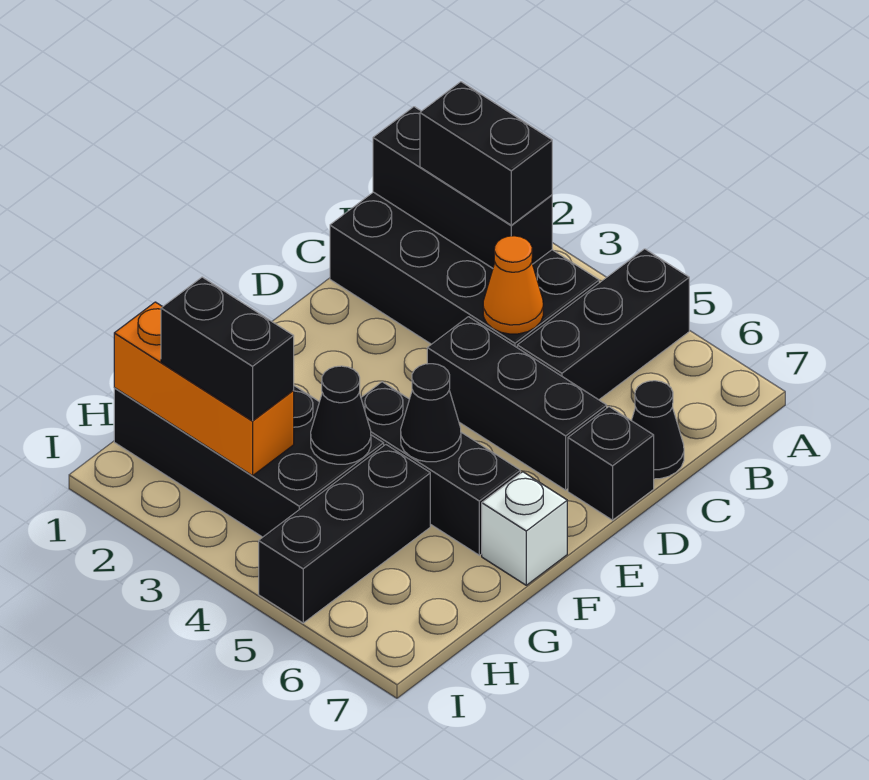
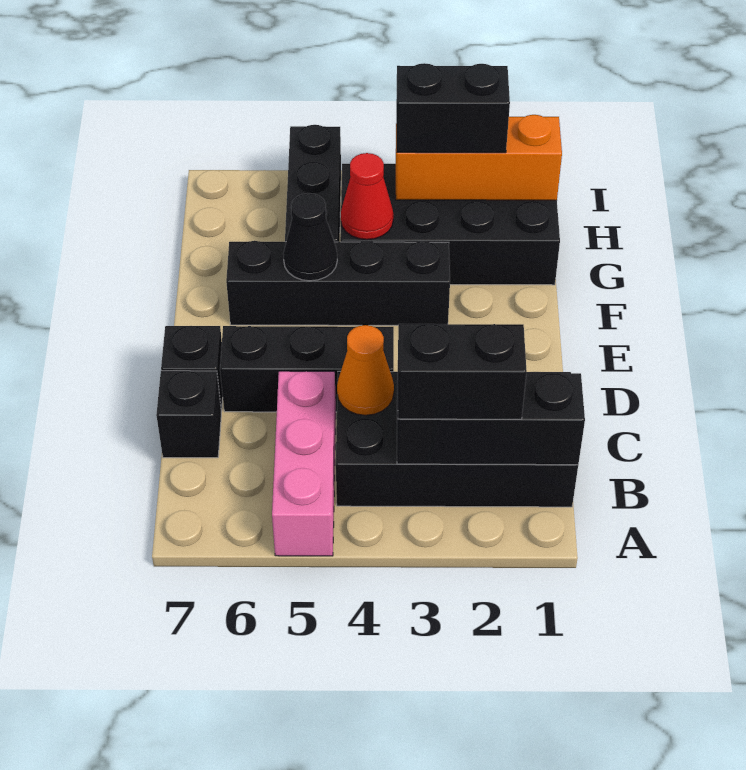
black brick A5:C5 level 1 -> pink brick A5:C5 level 1
black cone C7 level 1 -> black brick C7 level 1
black brick F4:F6 level 1 -> black brick F3:F6 level 1
white brick F7 level 1 -> none
black cone G4 level 2 -> red cone G4 level 2

